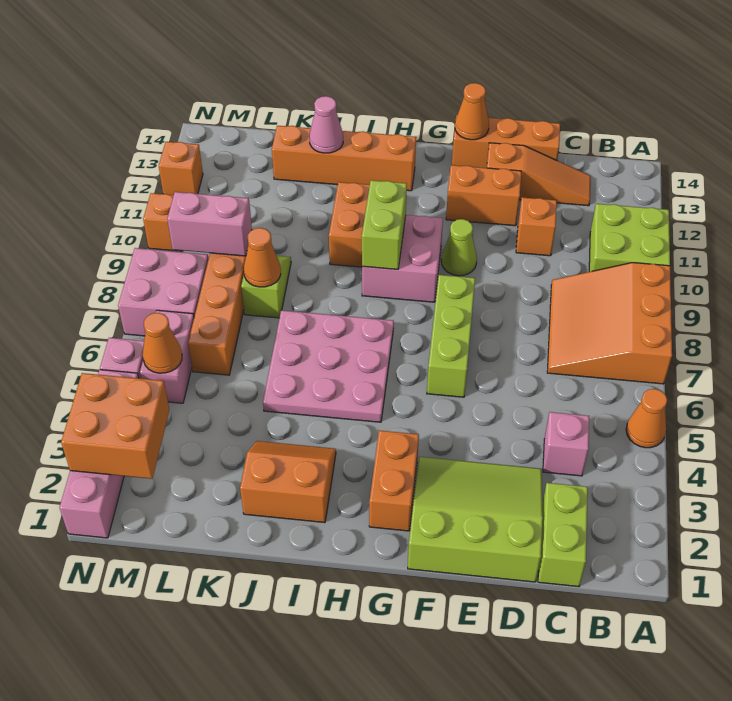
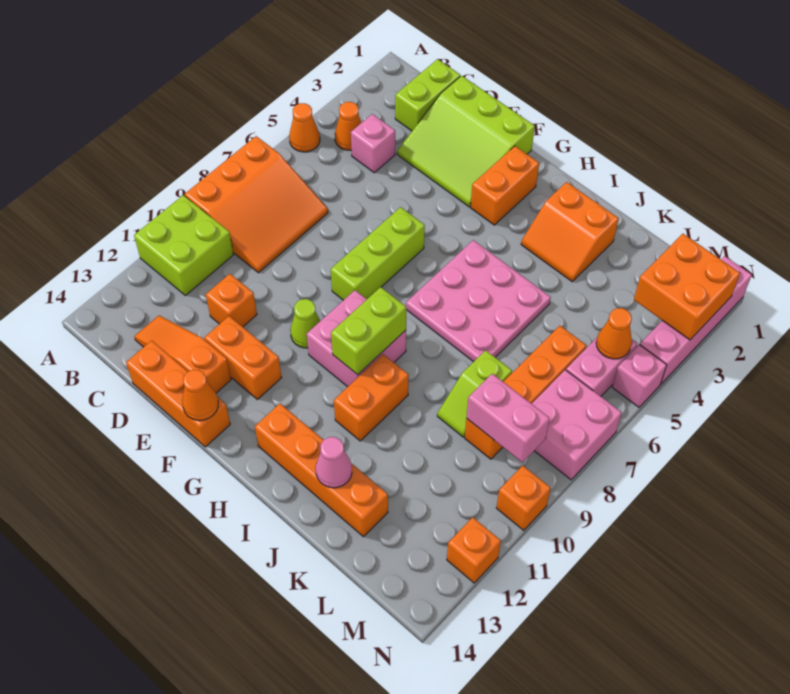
orange cone K8 level 2 -> orange cone B4 level 1

